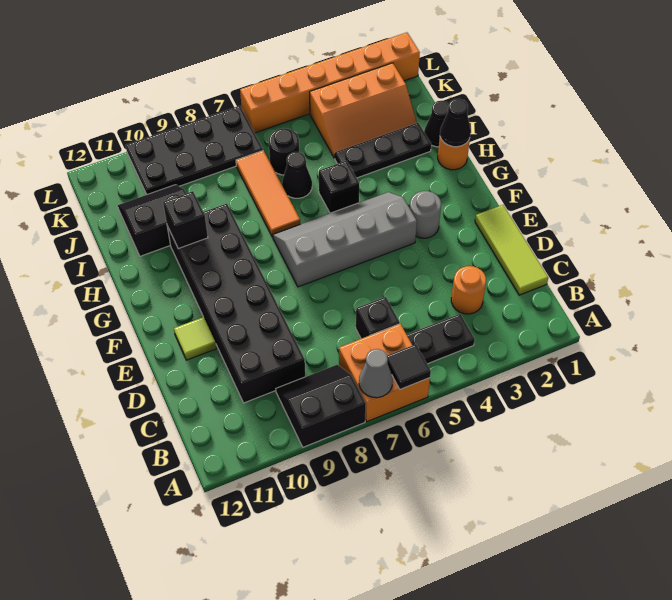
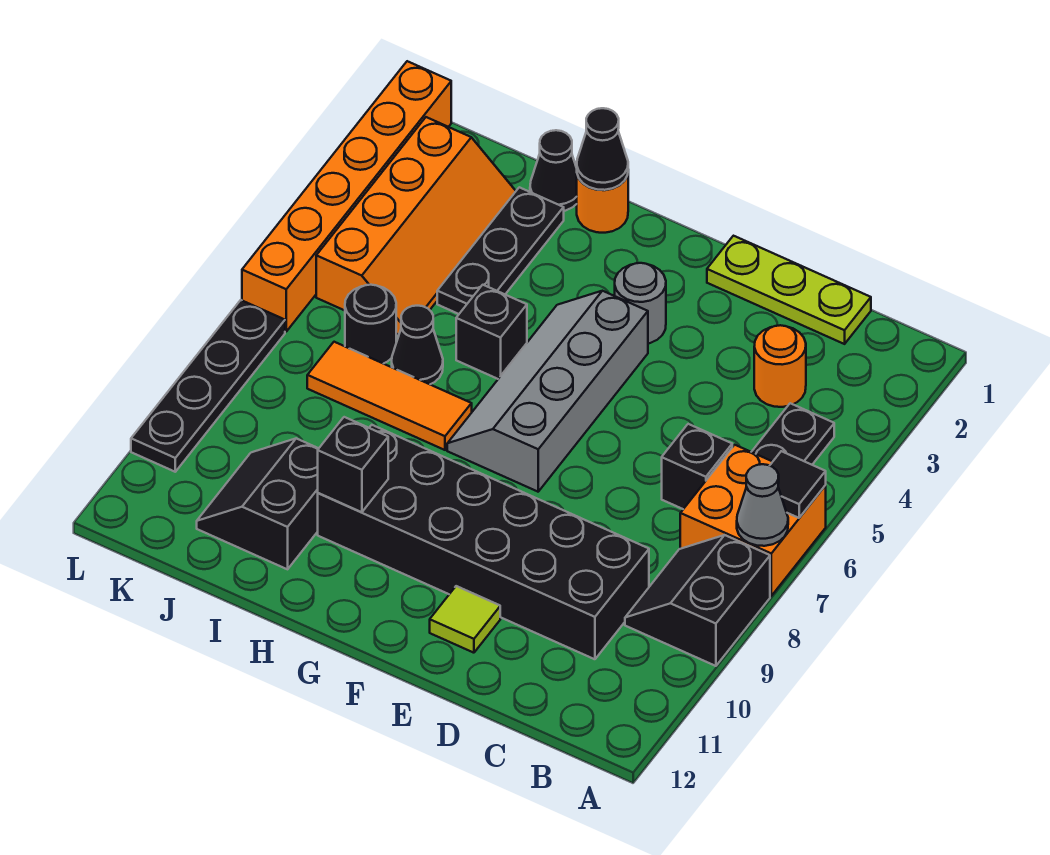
lime tile C1:E1 level 1 -> lime plate C1:E1 level 1
orange slope J2:K4 level 1 top K -> orange slope J2:K5 level 1 top K
black plate K7:L10 level 1 -> black plate L7:L10 level 1

